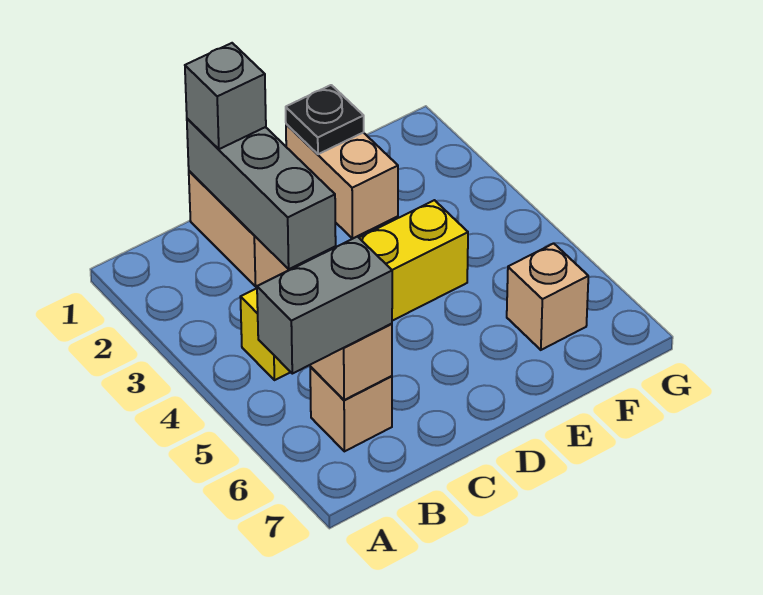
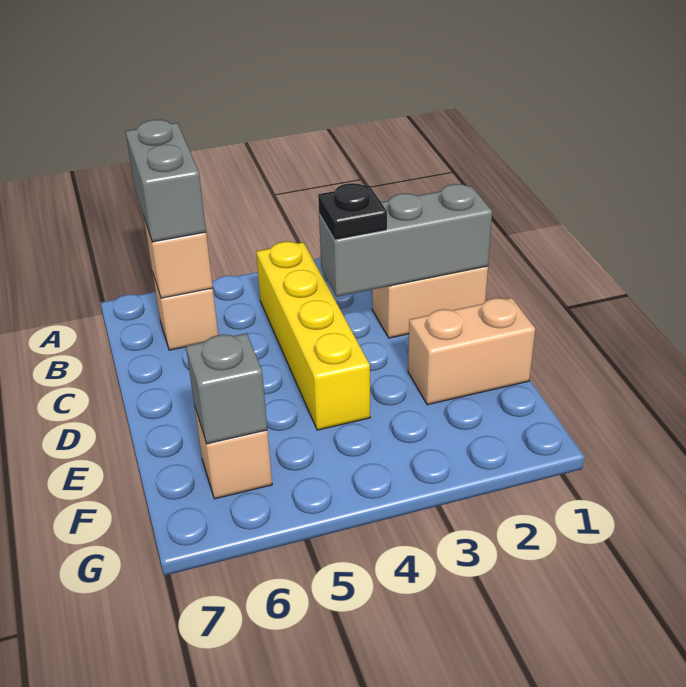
grey brick C1 level 3 -> grey brick F6 level 2
black plate E1 level 2 -> black plate C3 level 3

